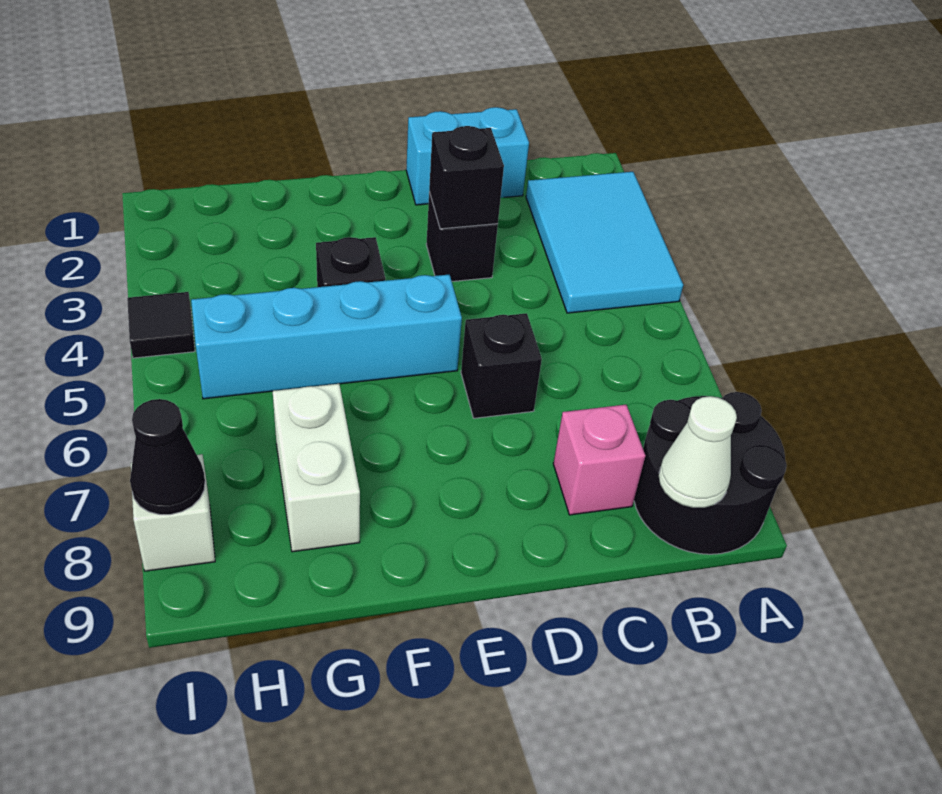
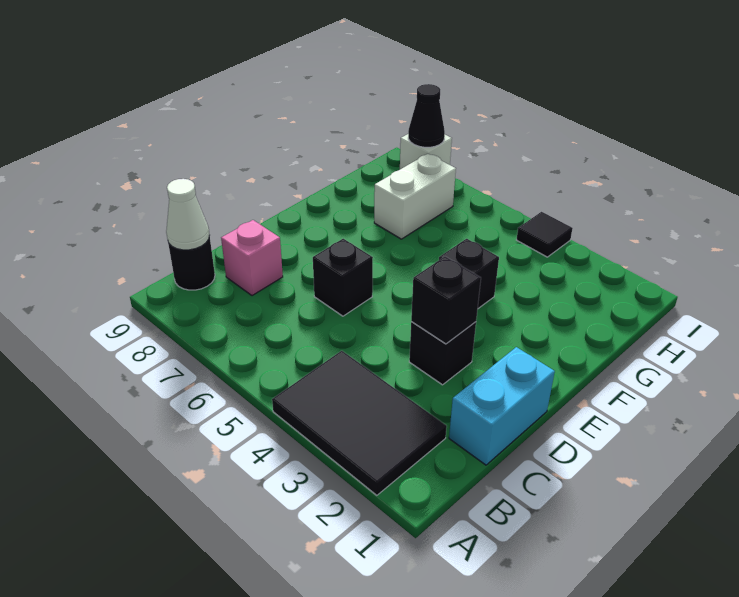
cyan tile A2:B4 level 1 -> black tile A2:B4 level 1
black round brick A8:B9 level 1 -> black round brick B9 level 1
cyan brick E5:H5 level 1 -> none
white brick G7:G8 level 1 -> white brick G7:H7 level 1

